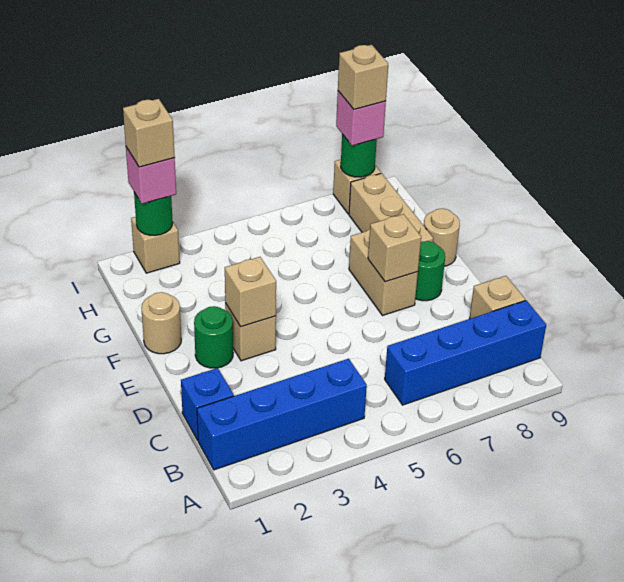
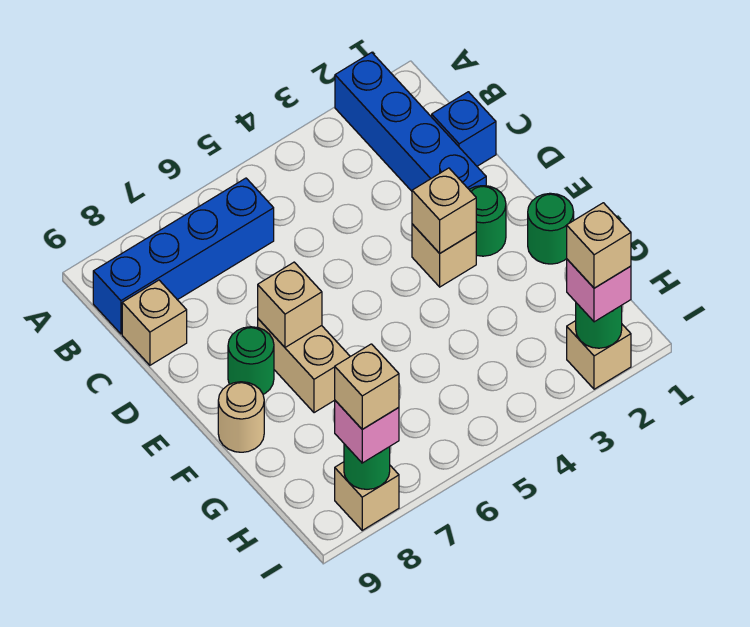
blue brick B1:B4 level 1 -> blue brick A2:D2 level 1
tan round brick F1 level 1 -> green round brick F1 level 1
tan brick F8:H8 level 1 -> none

